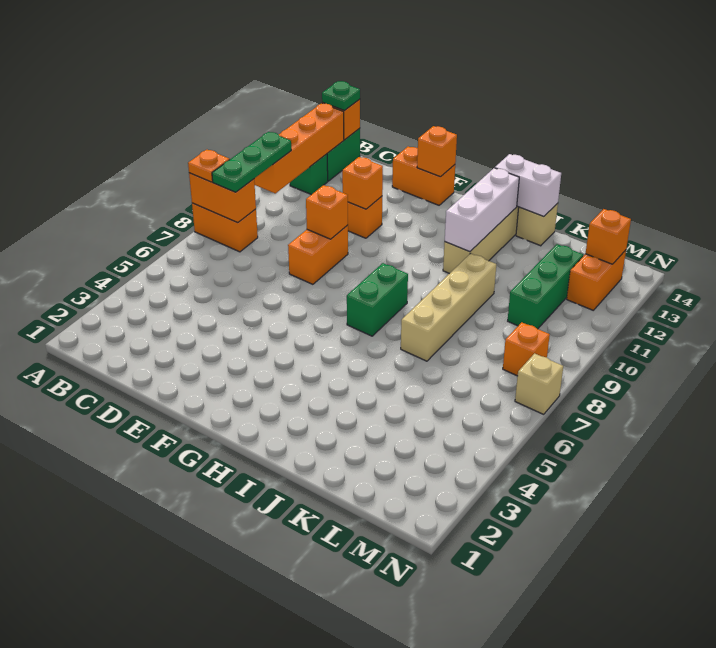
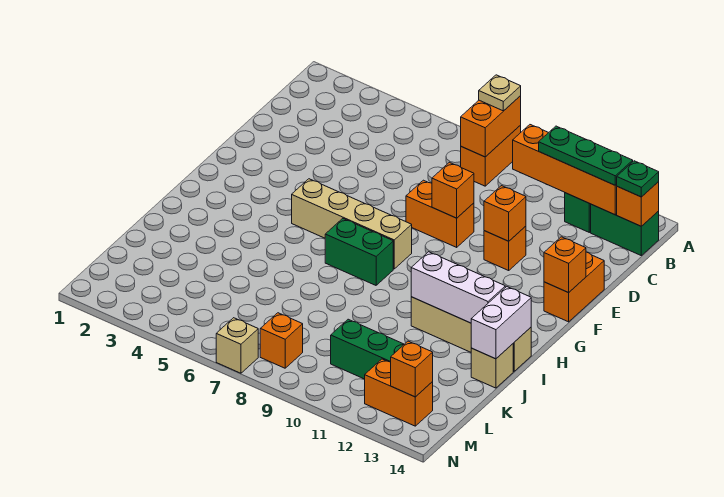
orange plate A8 level 3 -> tan plate A8 level 3
green plate B8:B10 level 3 -> green plate B11:B13 level 3
tan brick J7:J10 level 1 -> tan brick G5:G8 level 1

